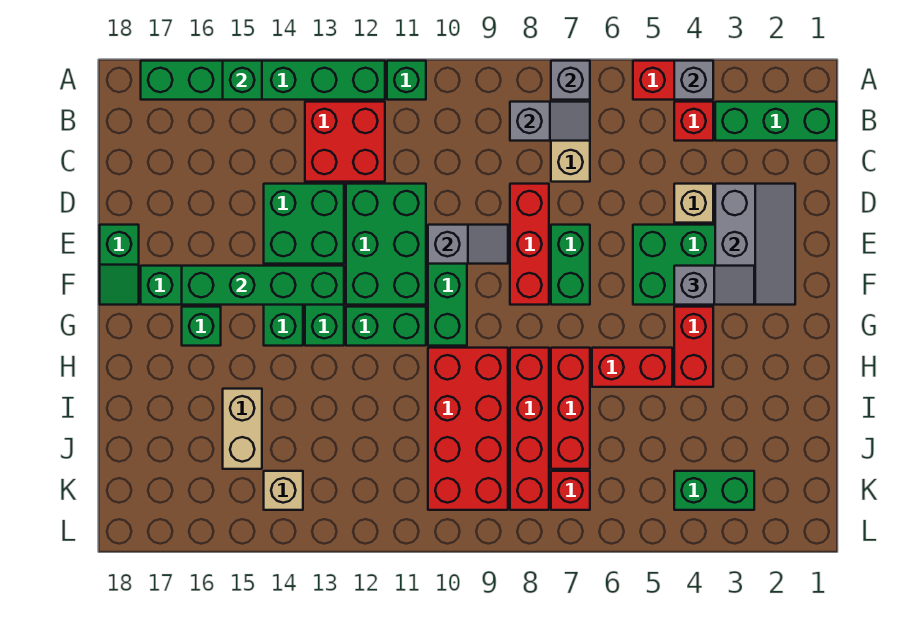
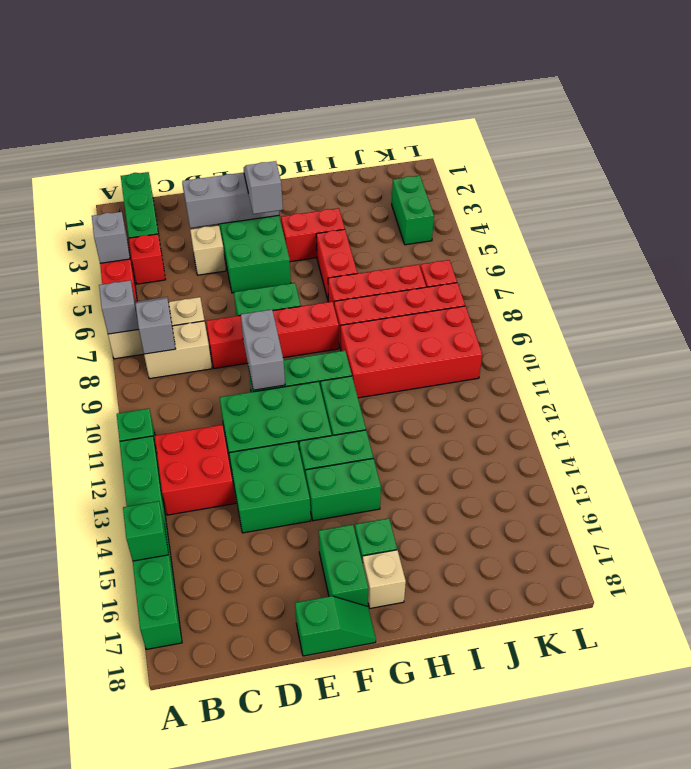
red brick D8:F8 level 1 -> red brick D8:G8 level 1
grey slope E9:E10 level 2 top 10 -> grey brick E9:E10 level 2
green brick F13:F16 level 2 -> none
tan brick I15:J15 level 1 -> tan brick B8:C8 level 1
tan brick K14 level 1 -> tan brick G17 level 1

